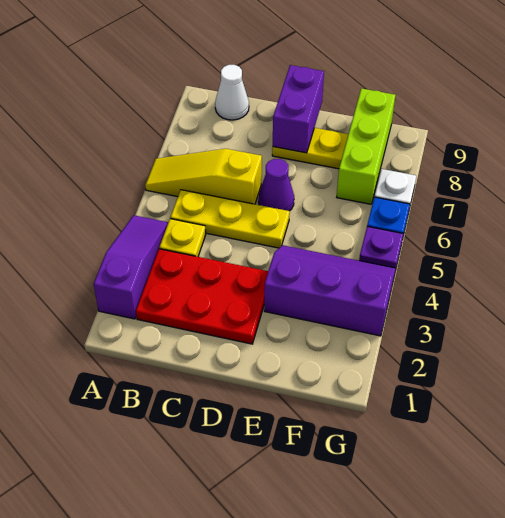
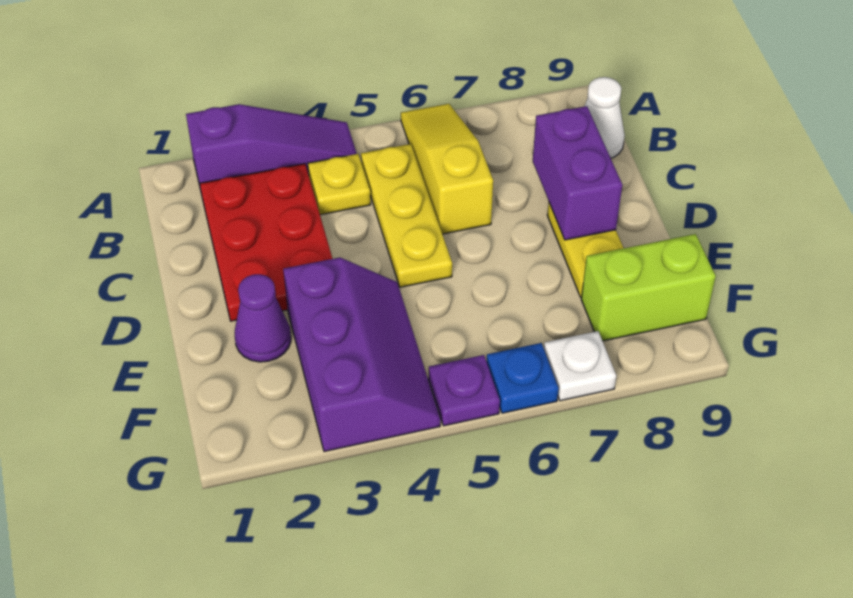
purple cone D6 level 1 -> purple cone E2 level 1
purple brick D8:D9 level 2 -> purple brick C8:D8 level 2
lime brick F7:F9 level 1 -> lime brick F8:F9 level 1

